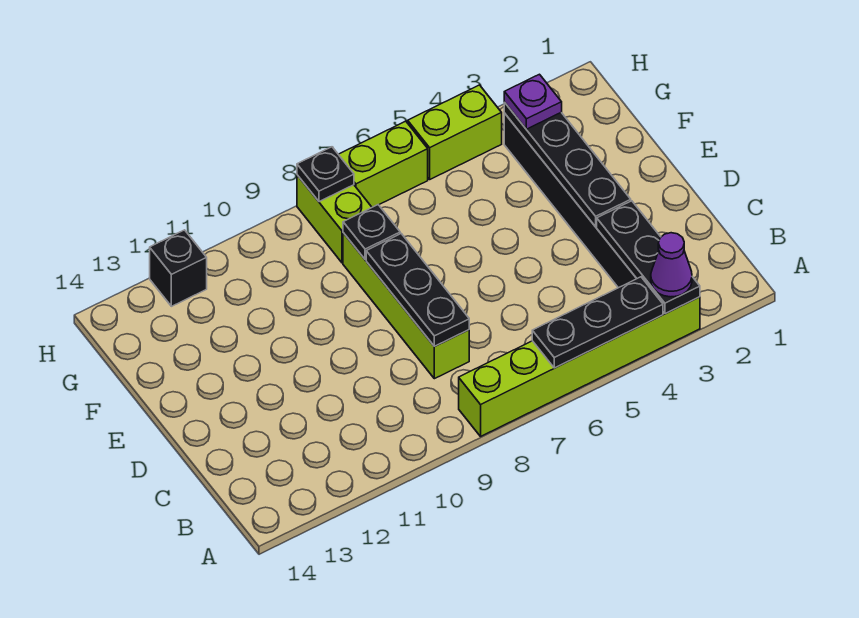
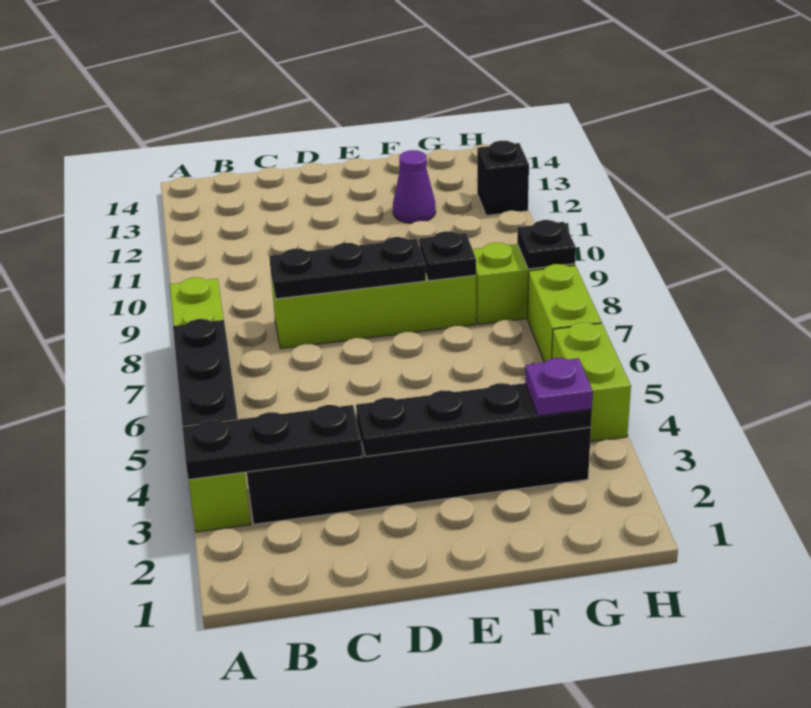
purple cone A3 level 3 -> purple cone F12 level 1

